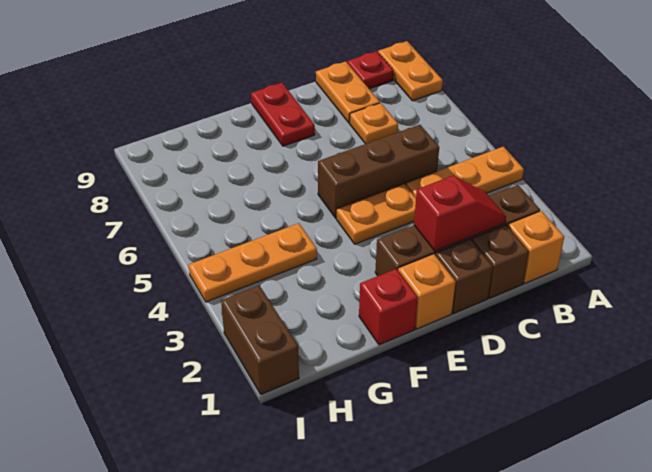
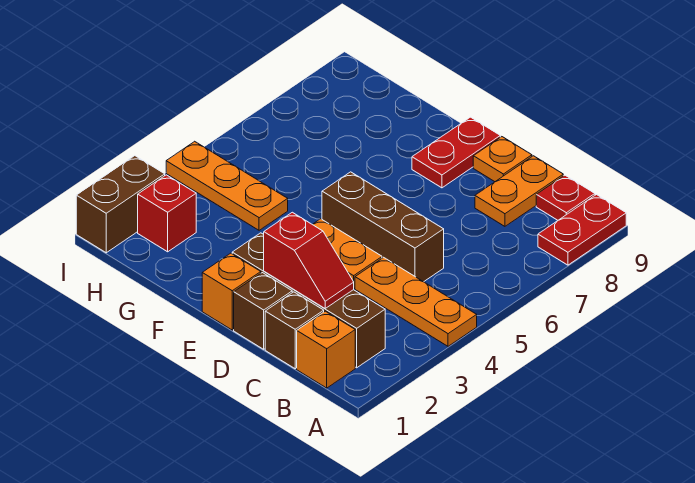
orange plate A8:A9 level 1 -> red plate A8:A9 level 1
orange plate C7 level 1 -> orange plate D9 level 1
red brick F1 level 1 -> red brick H2 level 1

